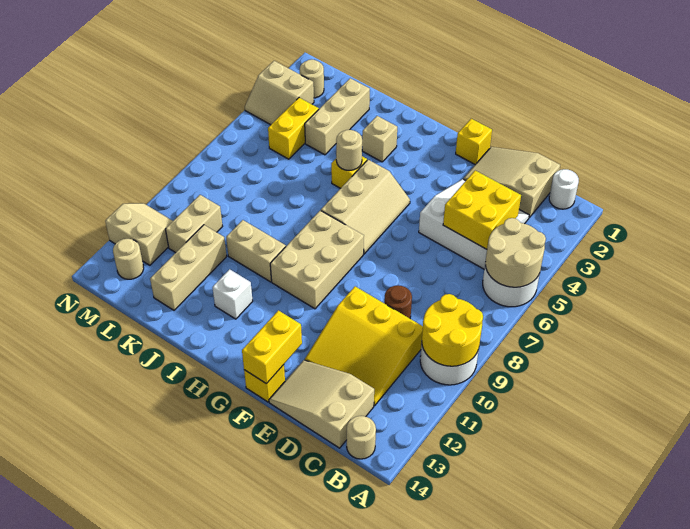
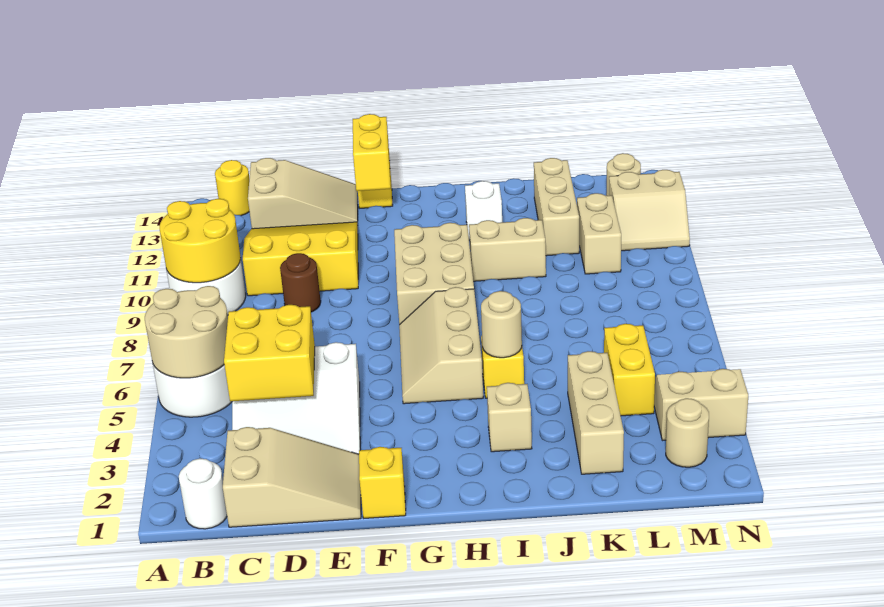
tan round brick B14 level 1 -> yellow round brick B14 level 1

